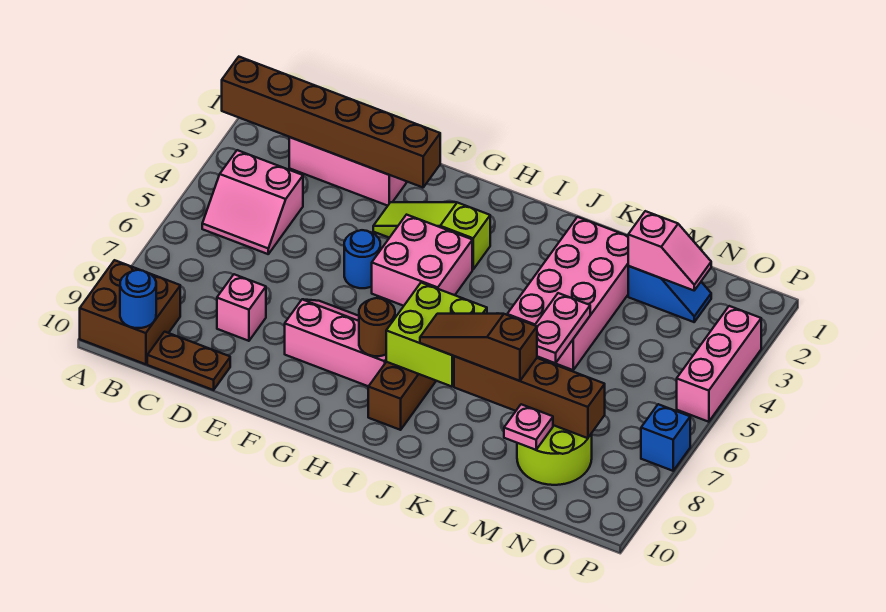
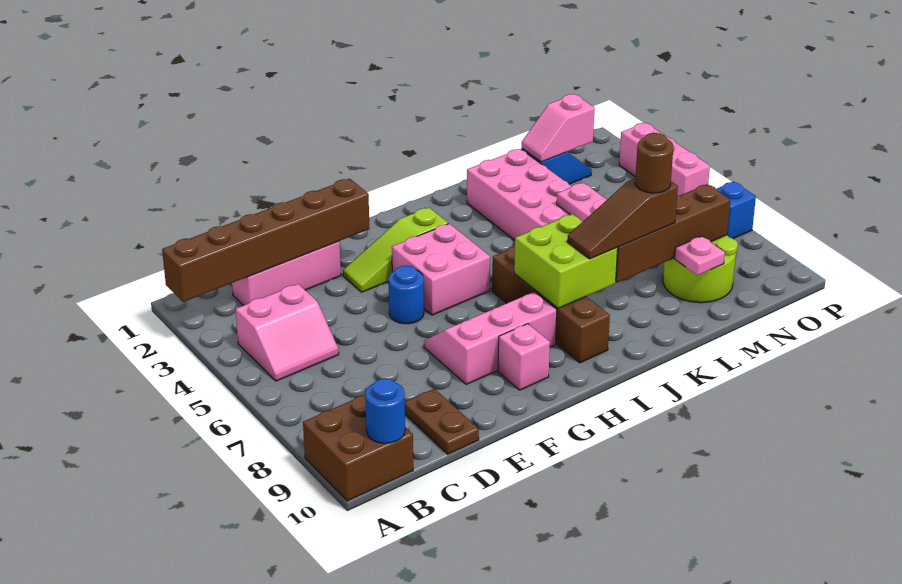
brown plate C10:D10 level 1 -> brown plate D9:D10 level 1
pink brick D8 level 1 -> pink brick G9 level 1
brown round brick H8 level 2 -> brown round brick L8 level 4
pink slope M2:N2 level 2 top M -> pink slope M2:N2 level 2 top N

